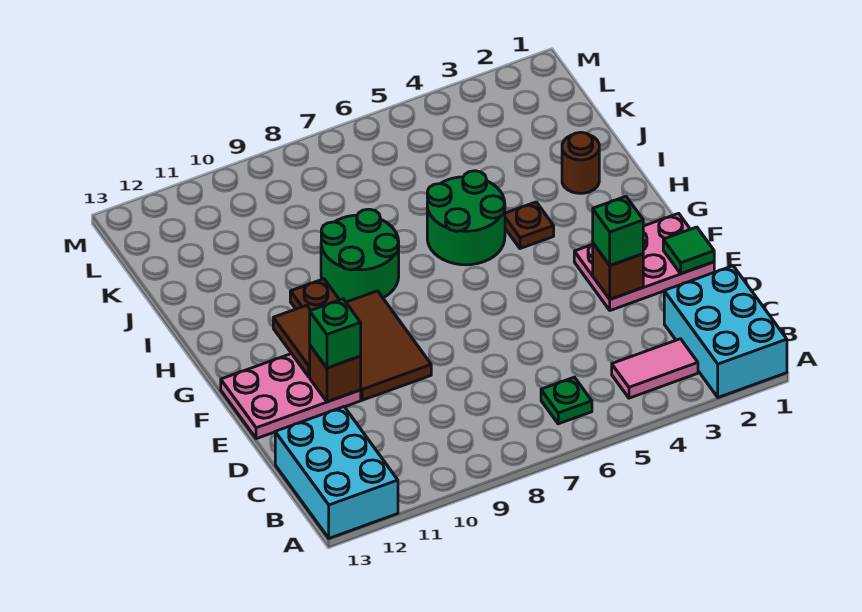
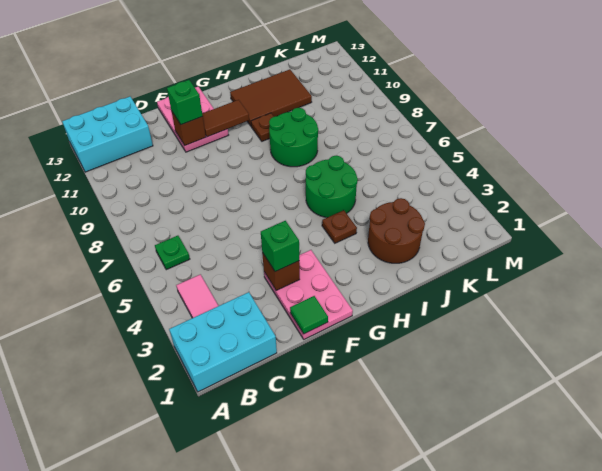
brown tile E9:G10 level 1 -> brown tile H11:J12 level 1
brown round brick I2 level 1 -> brown round brick I2:J3 level 1

